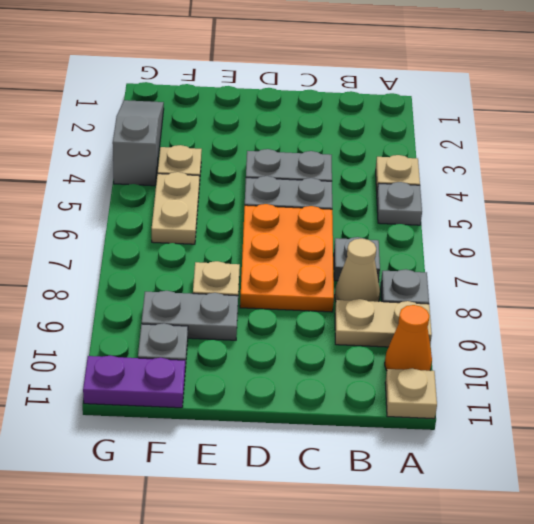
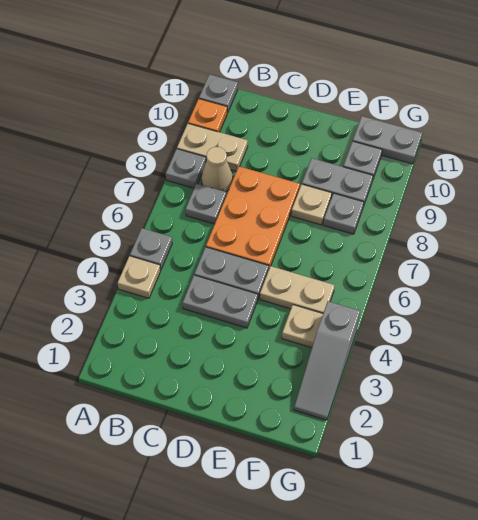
orange cone A10 level 1 -> orange plate A10 level 1
tan plate A11 level 1 -> grey plate A11 level 1
tan plate F5:F6 level 1 -> tan plate E5:F5 level 1
none -> grey plate F8 level 1
purple plate F11:G11 level 1 -> grey plate F11:G11 level 1

